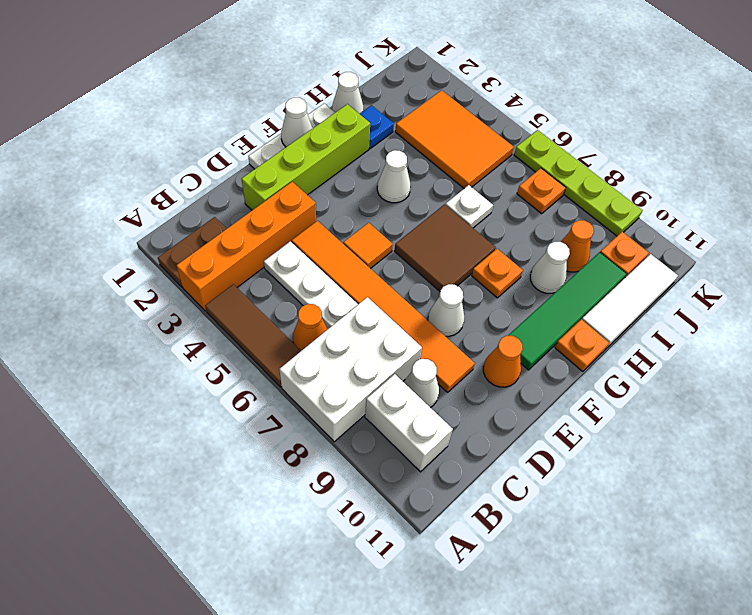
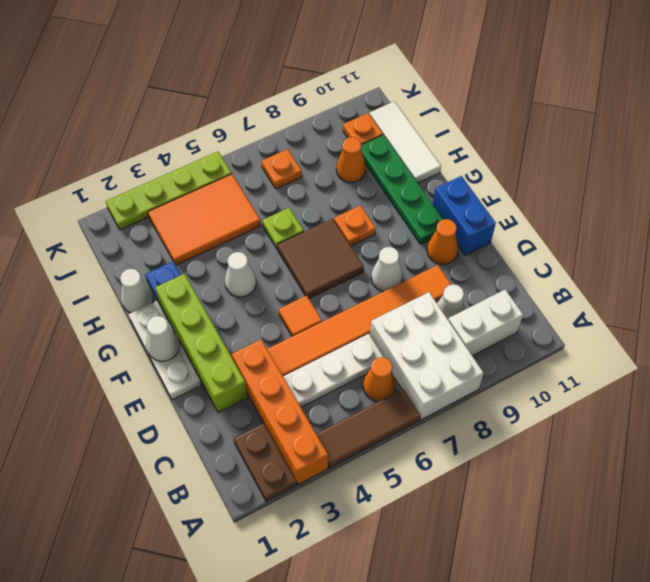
none -> blue brick E11:F11 level 1
green tile F10:I10 level 1 -> green plate F10:I10 level 1
orange plate G11 level 1 -> none
white plate H6 level 1 -> lime plate H6 level 1
white cone H9 level 1 -> none
lime plate K6:K9 level 1 -> lime plate K2:K5 level 1

